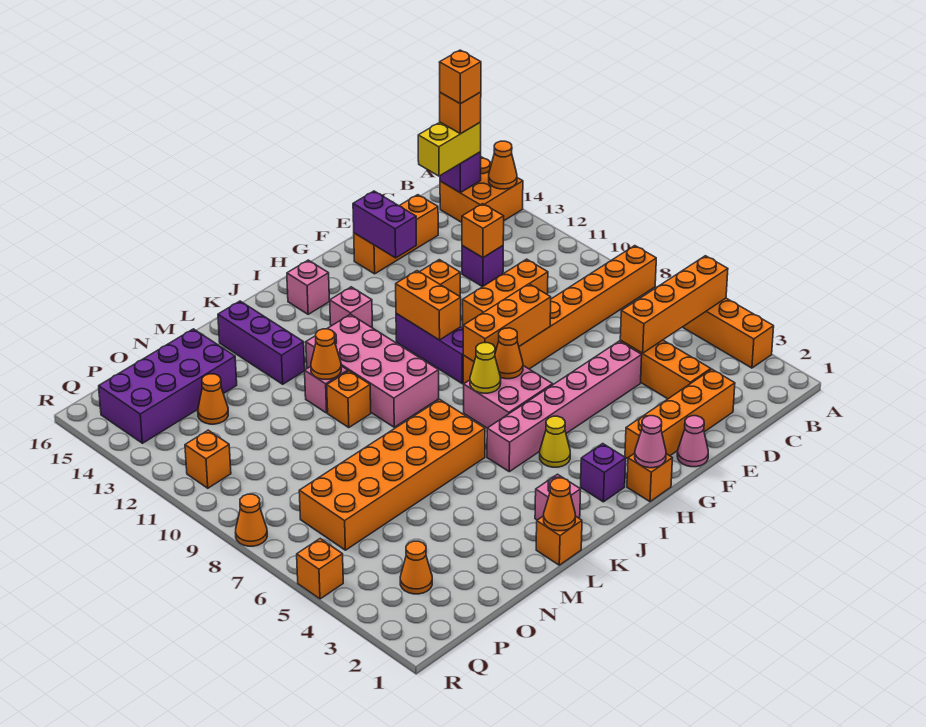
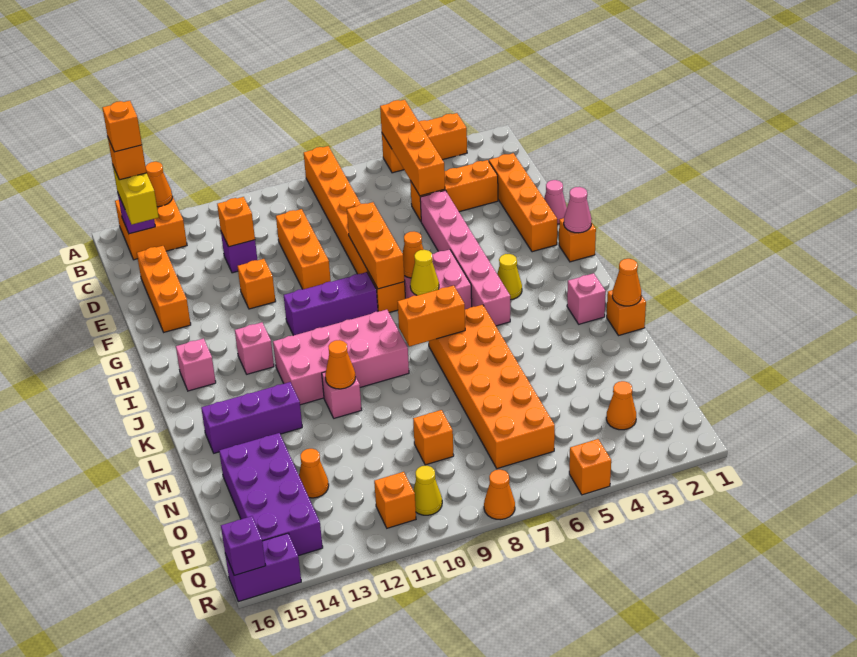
purple brick F14:F15 level 2 -> purple brick R15:R16 level 1
orange brick H10:H11 level 2 -> orange brick K7:K8 level 2
purple brick I2 level 1 -> purple brick R16 level 2
orange brick L10 level 1 -> orange brick O9 level 1
none -> yellow cone Q10 level 1

